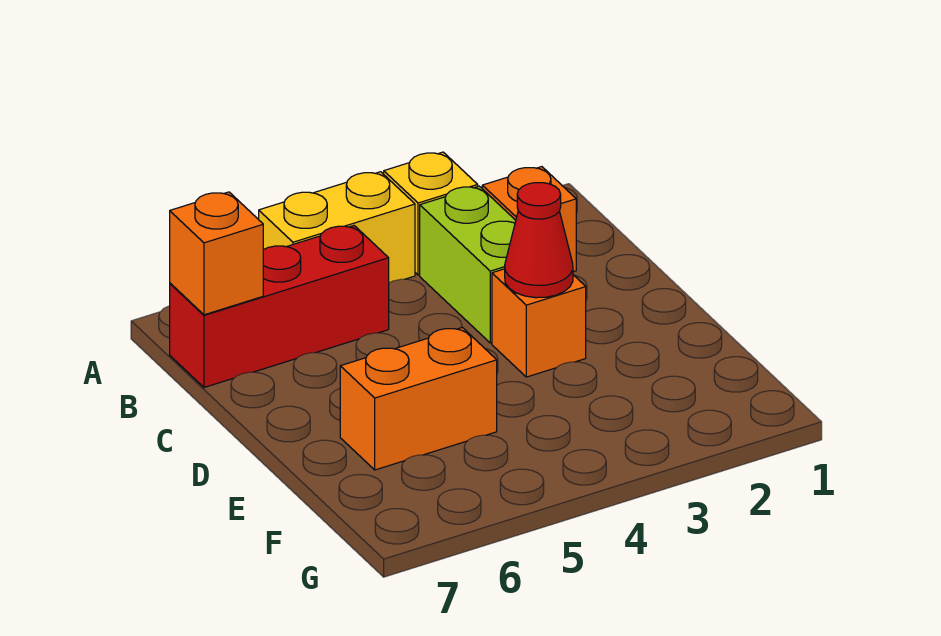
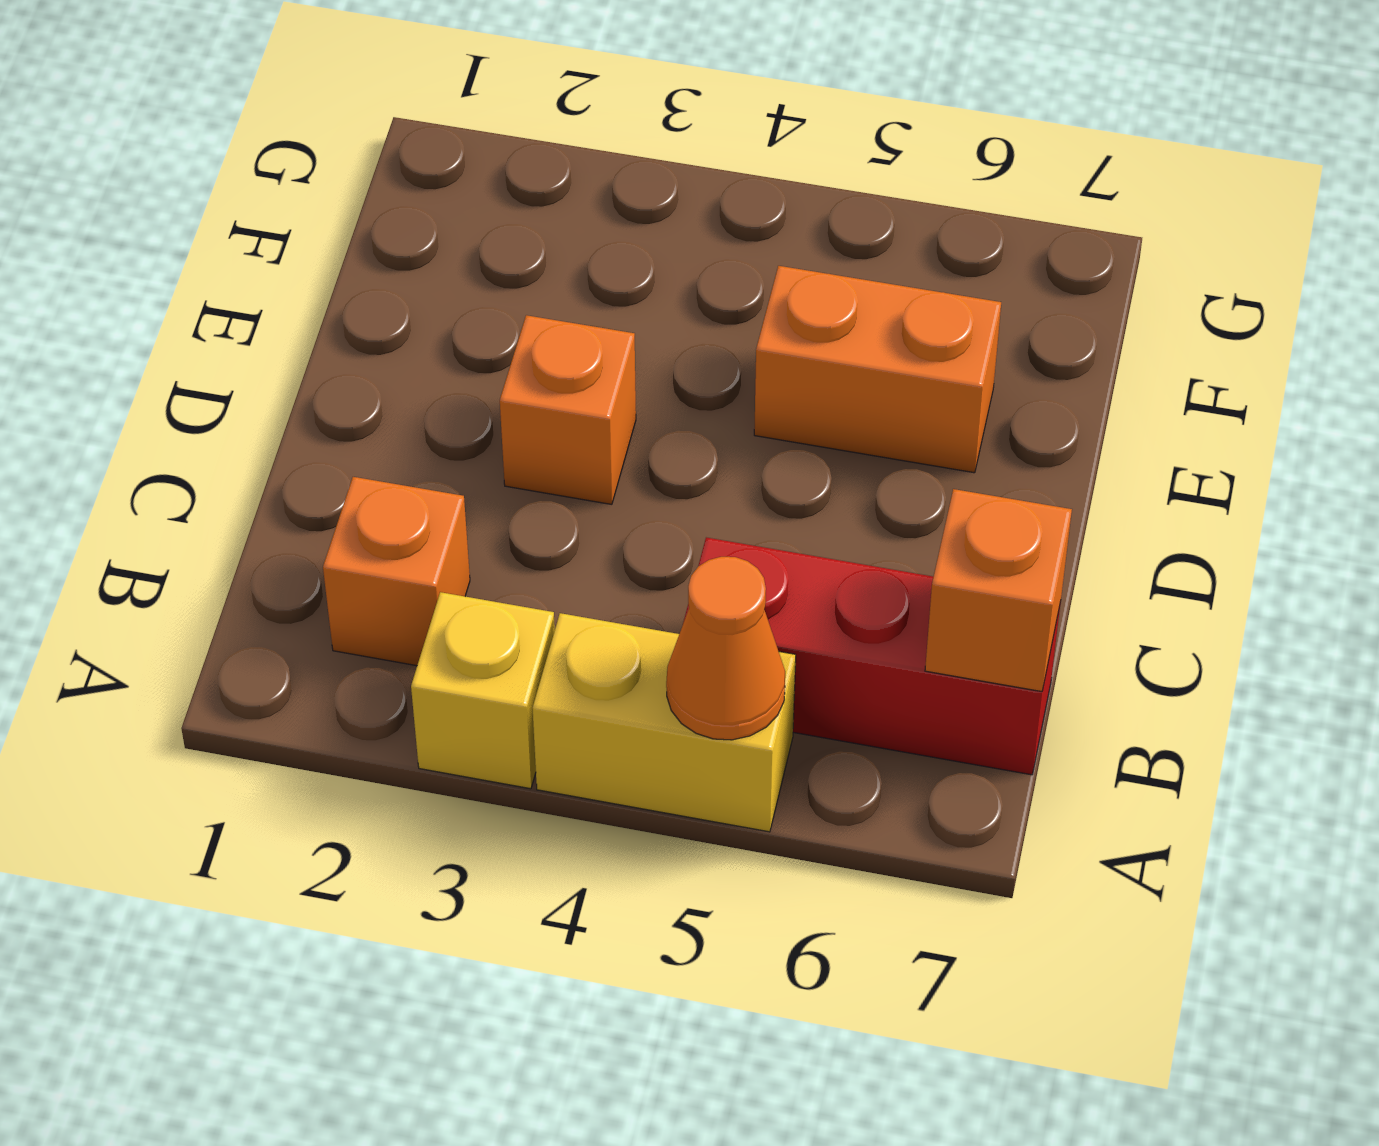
none -> orange cone A5 level 2
lime brick B3:C3 level 1 -> none
red cone D3 level 2 -> none

